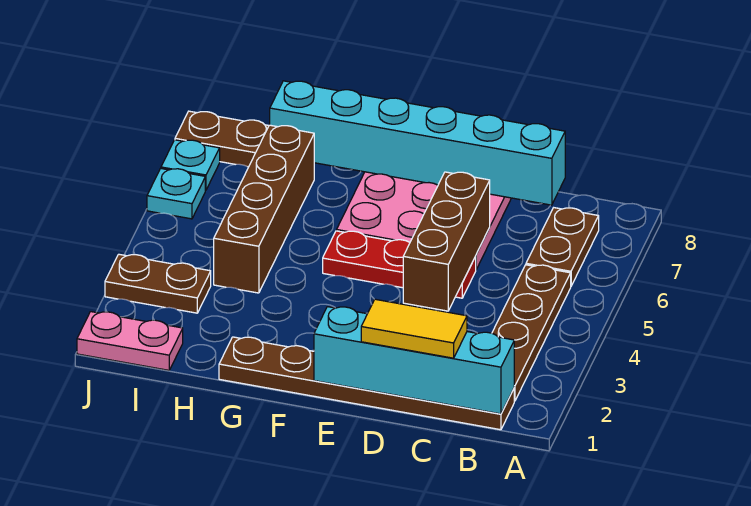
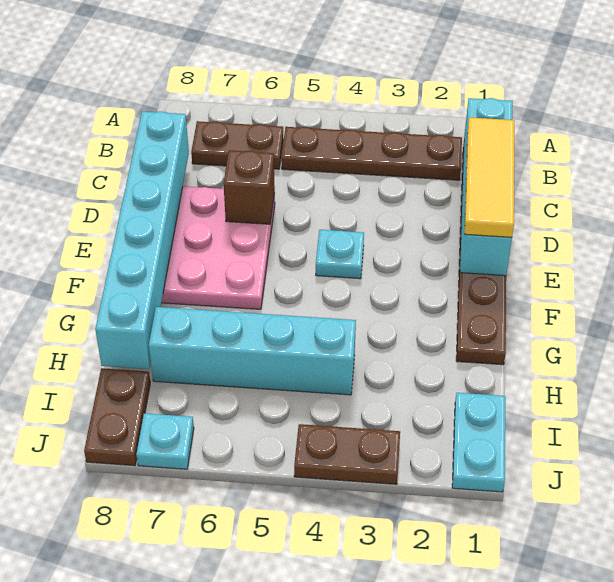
yellow tile C1:D1 level 3 -> yellow tile C1:E1 level 3
brown brick D4:D6 level 2 -> brown brick D6 level 2
red plate D5:F5 level 1 -> none
brown brick H4:H7 level 1 -> cyan brick H4:H7 level 1
pink plate I1:J1 level 1 -> cyan plate I1:J1 level 1
brown plate I3:J3 level 1 -> brown plate J3:J4 level 1
cyan plate J6 level 1 -> cyan plate E4 level 1

